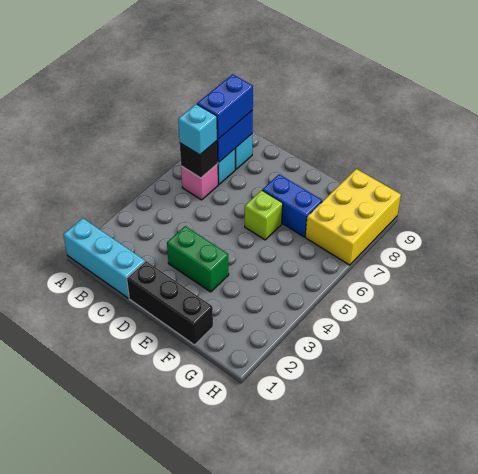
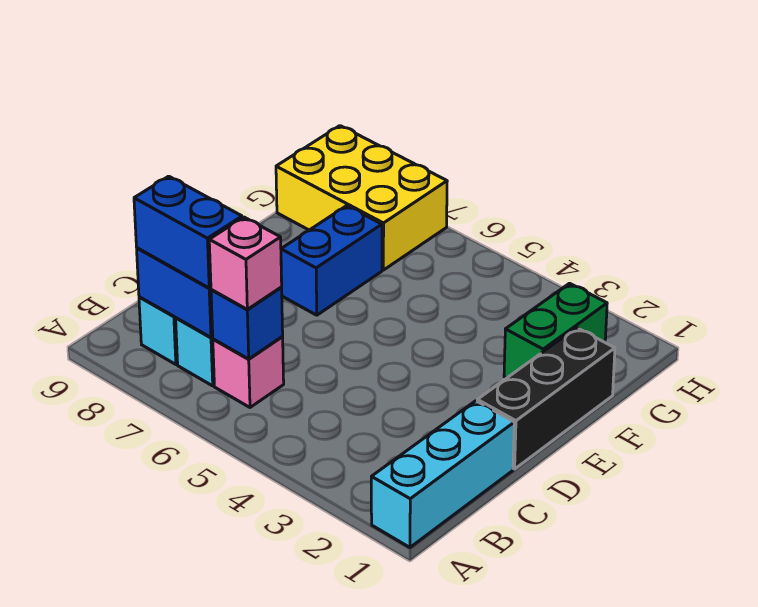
black brick B6 level 2 -> blue brick B6 level 2
cyan brick B6 level 3 -> pink brick B6 level 3
green brick D3:E3 level 1 -> green brick F2:G2 level 1
lime brick E6 level 1 -> none

